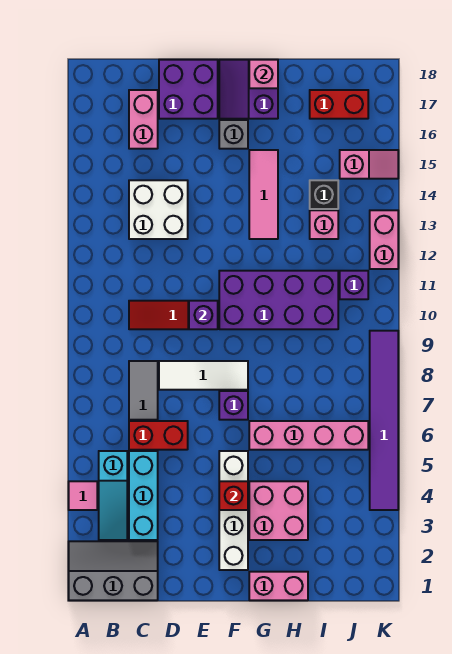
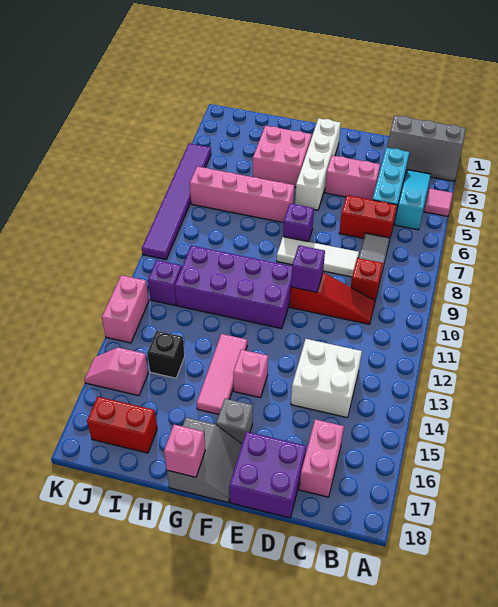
red brick F4 level 2 -> red brick C9 level 1
purple slope F17:G18 level 1 top G -> grey slope F17:G18 level 1 top G
pink brick G1:H1 level 1 -> pink brick D4:E4 level 1
pink brick I13 level 1 -> pink brick F14 level 1

